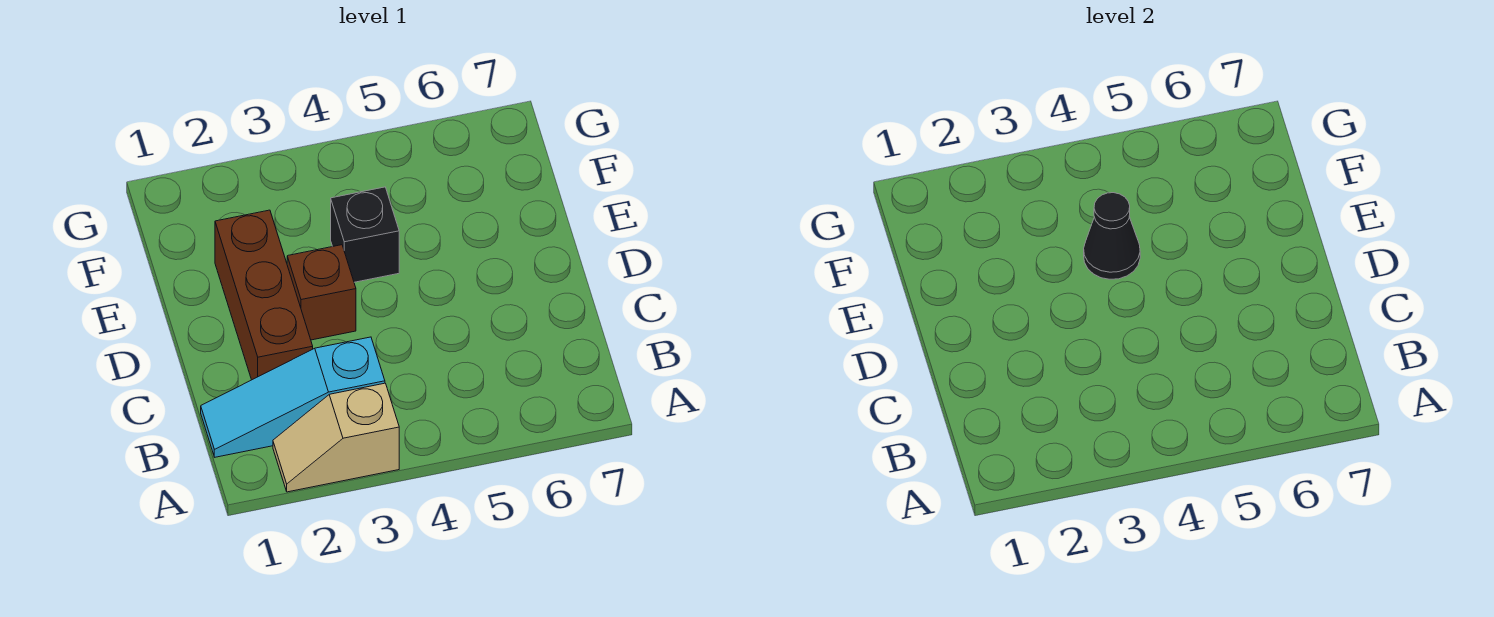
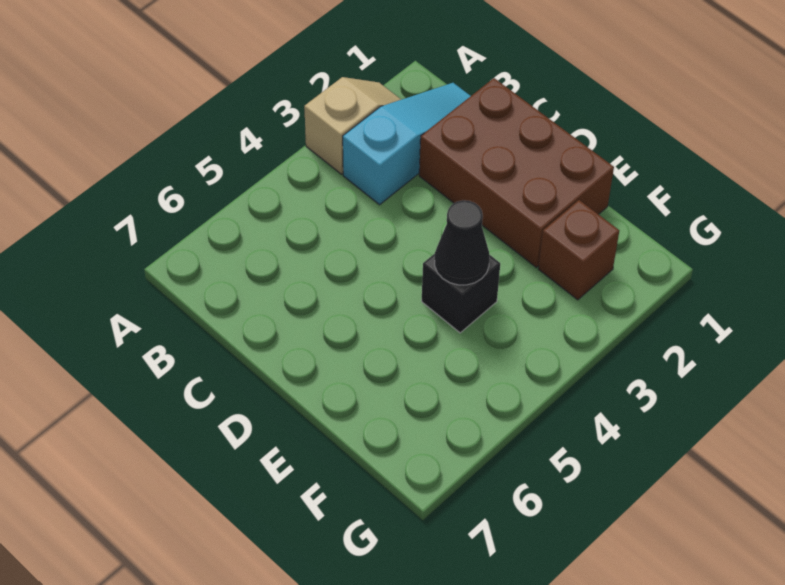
brown brick C2:E2 level 1 -> brown brick C1:E2 level 1
brown brick D3 level 1 -> brown brick F2 level 1

